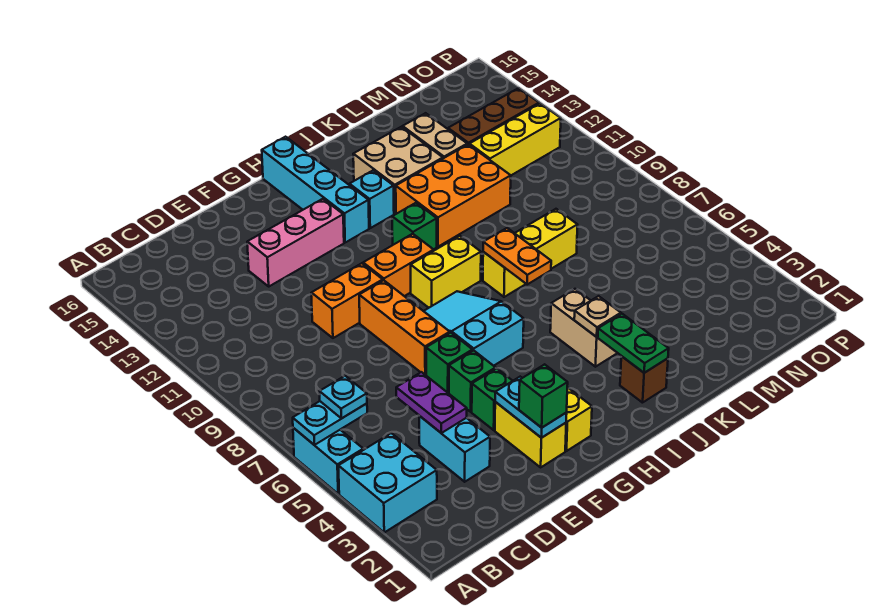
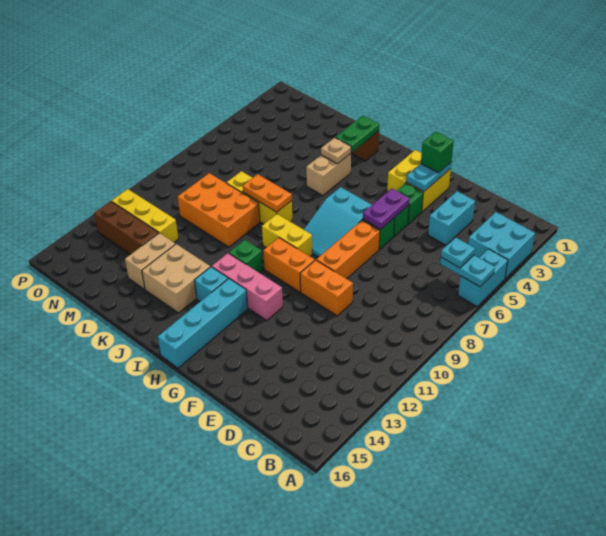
purple plate D4:D5 level 2 -> purple plate F5:F6 level 2
pink brick E13:G13 level 1 -> pink brick G12:I12 level 1
orange plate J7:J8 level 2 -> orange plate J8:K8 level 2
orange brick J11:L12 level 1 -> orange brick K9:M10 level 1

